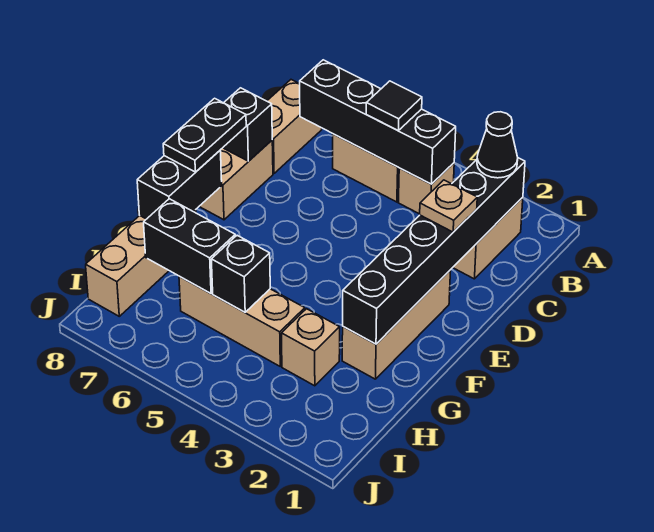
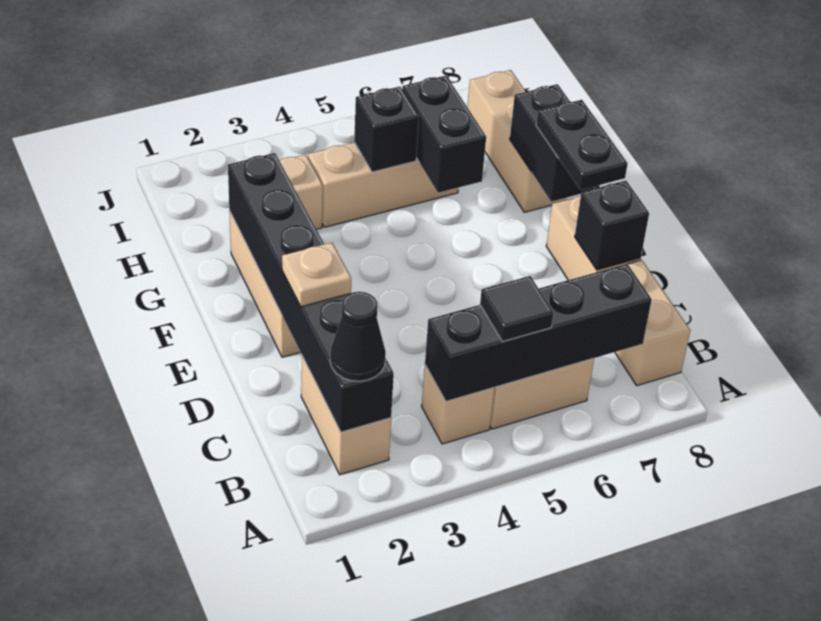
black brick H6:H7 level 2 -> black brick G6:H6 level 2

